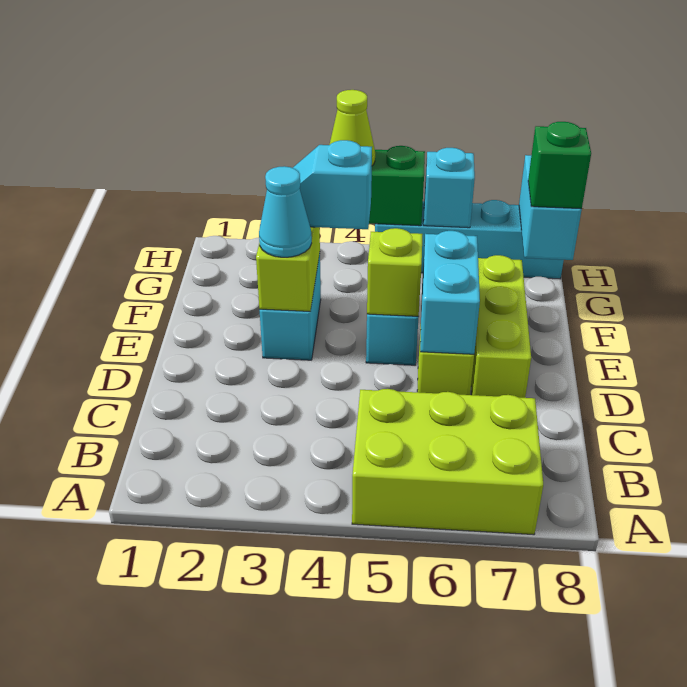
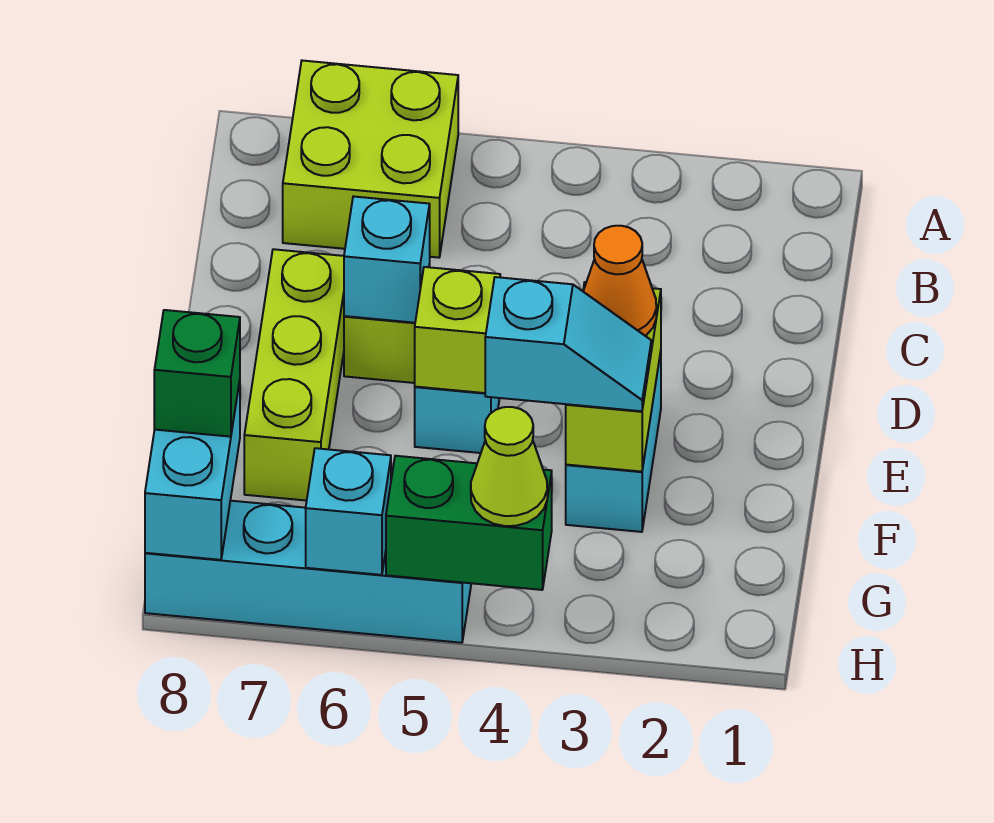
lime brick A5:B7 level 1 -> lime brick A6:B7 level 1
cyan brick D6:E6 level 2 -> cyan brick D6 level 2
cyan cone E3 level 3 -> orange cone E3 level 3

